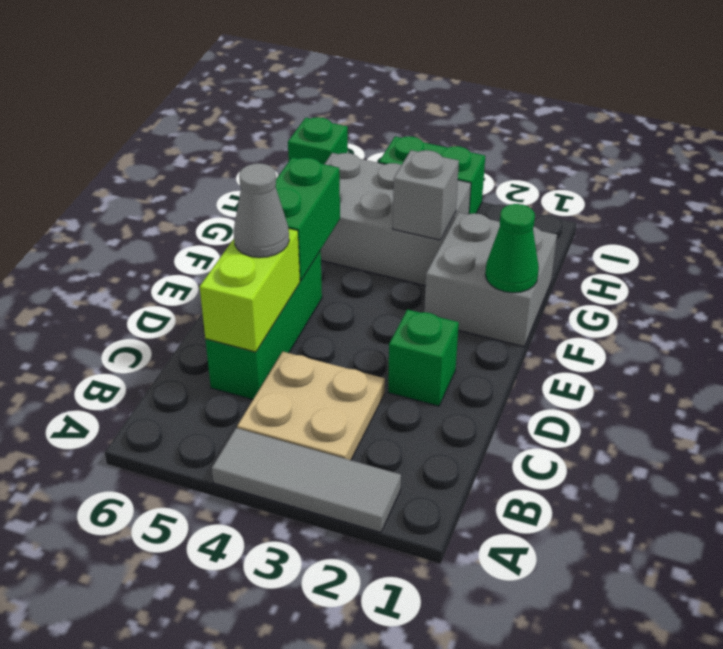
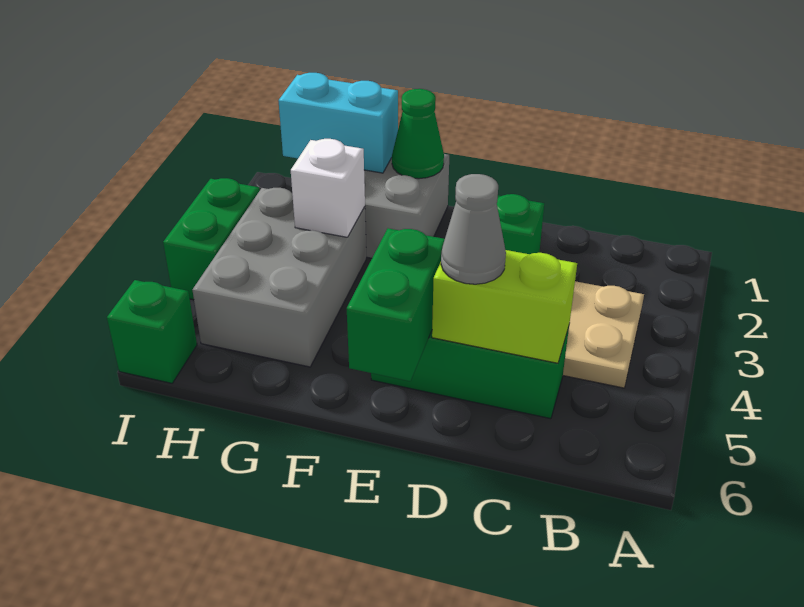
grey tile A2:A4 level 1 -> none
green brick E5:F5 level 2 -> green brick E5:E6 level 2
none -> cyan brick G1:H1 level 2
grey brick G3 level 2 -> white brick G3 level 2

